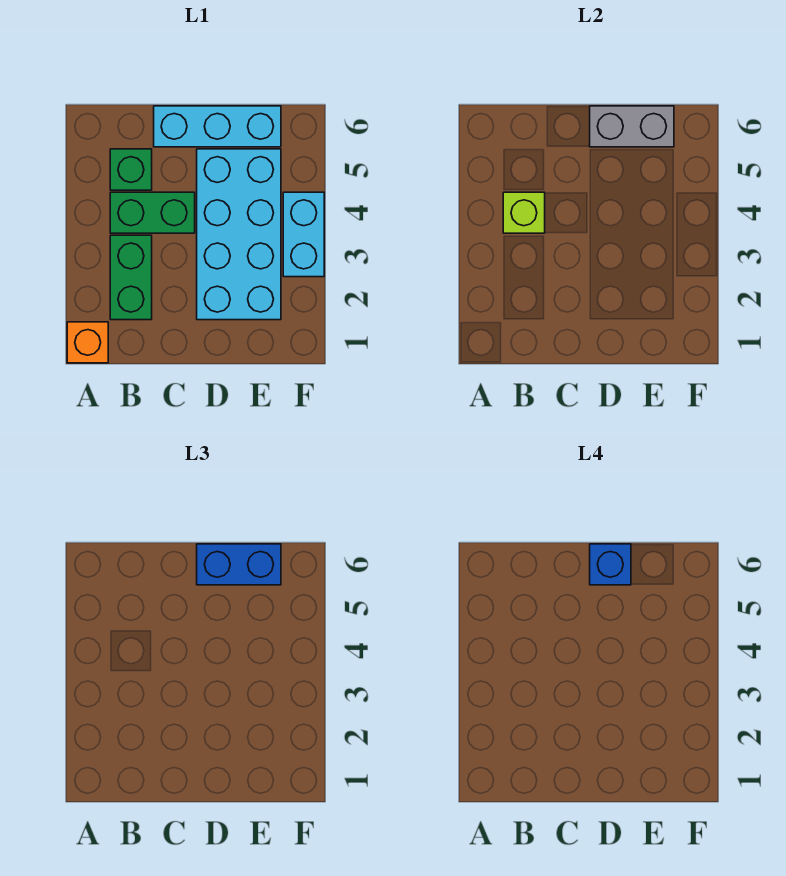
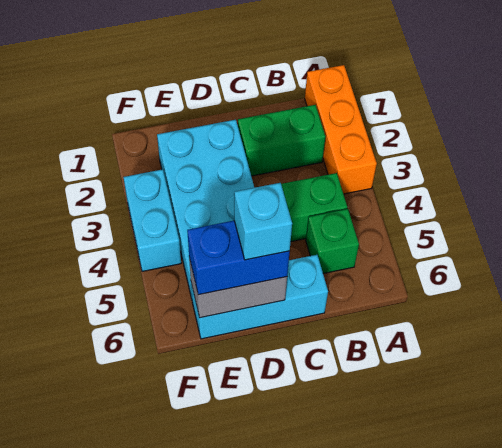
orange brick A1 level 1 -> orange brick A1:A3 level 1
green brick B2:B3 level 1 -> green brick B2:C2 level 1
lime brick B4 level 2 -> none
blue brick D6 level 4 -> cyan brick D6 level 4

